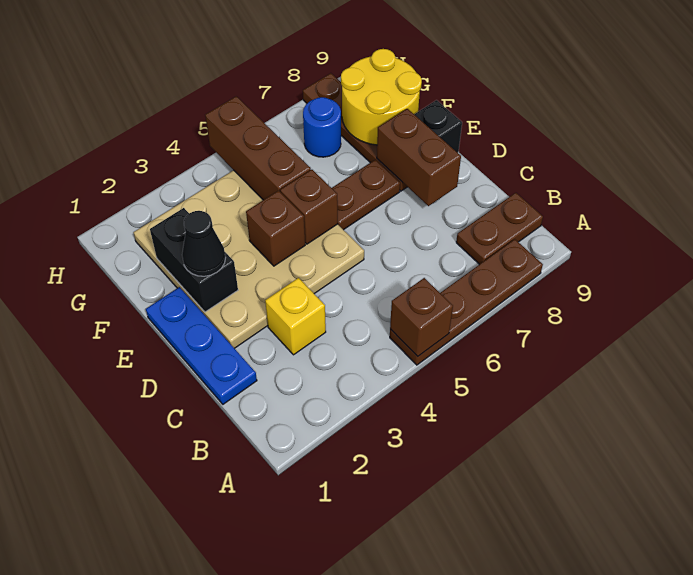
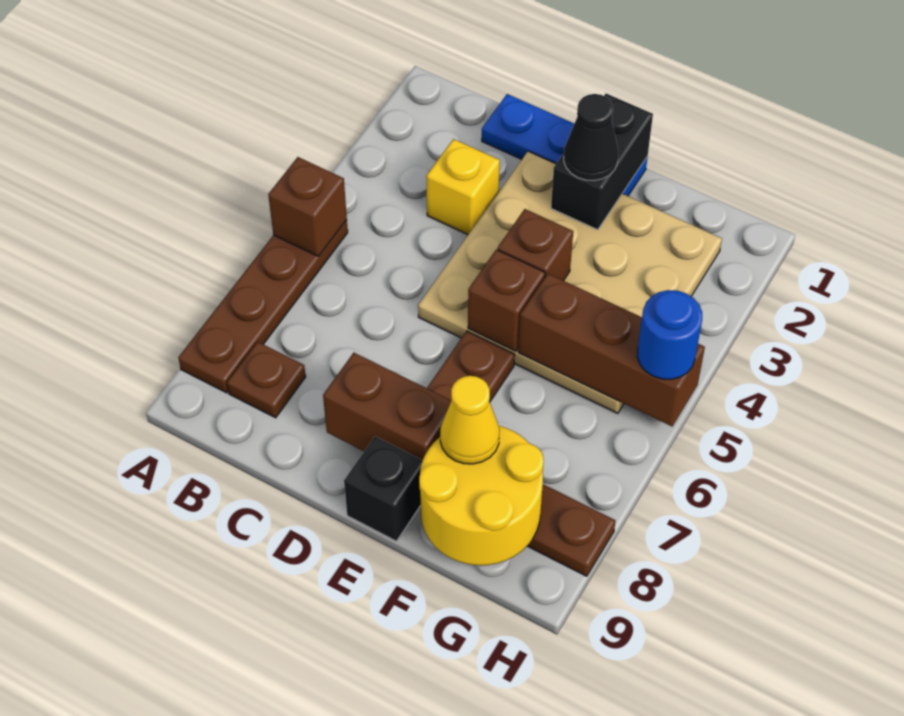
brown plate B8:B9 level 1 -> brown plate B8 level 1
black brick E2:F2 level 2 -> black brick E1:E2 level 2
none -> yellow cone F8 level 3
blue round brick G7 level 1 -> blue round brick H5 level 3

